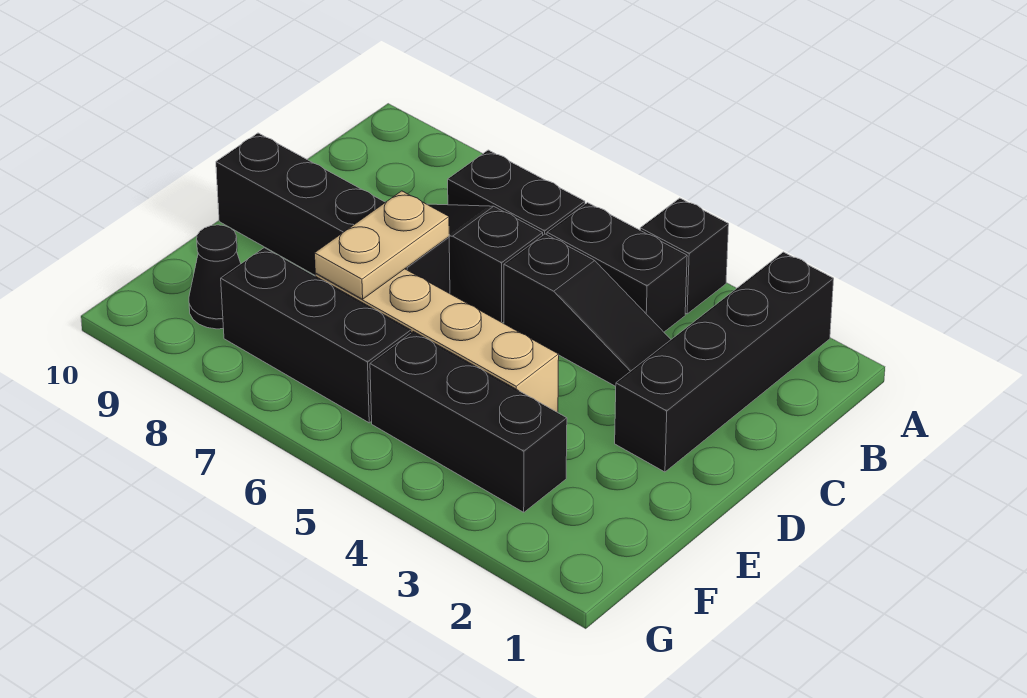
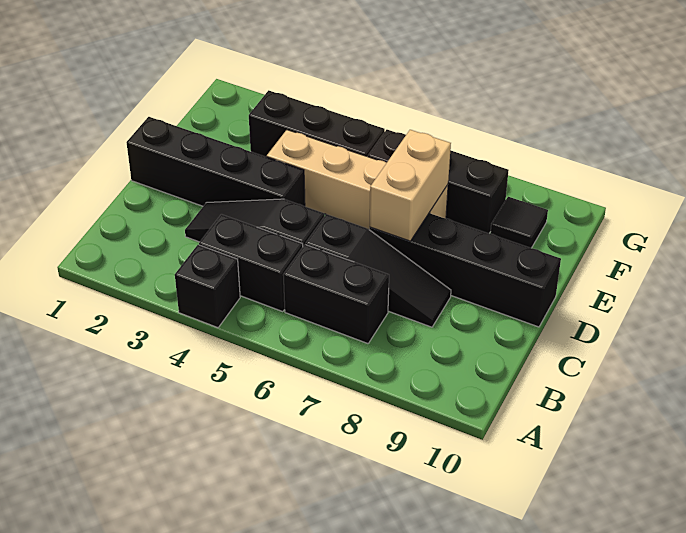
black brick A2:D2 level 1 -> black brick D1:D4 level 1
tan plate D7:E7 level 2 -> tan brick D7:E7 level 2
black cone F9 level 1 -> black tile F9 level 1

